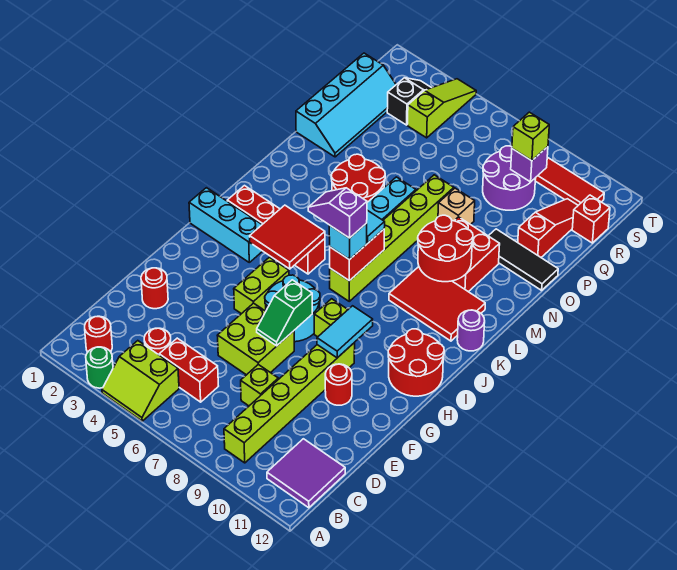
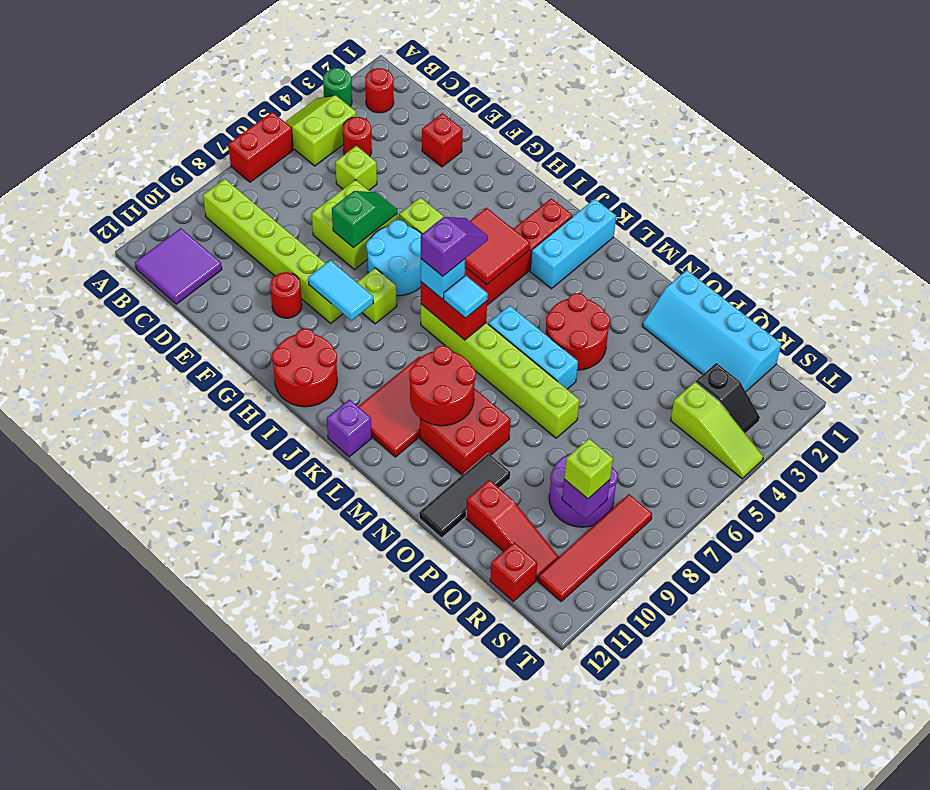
red brick C5:C6 level 1 -> red brick A6:A7 level 1
lime brick D8 level 1 -> lime brick D5 level 1
red round brick E2 level 1 -> red brick E2 level 1
green slope F7:G7 level 2 top G -> green slope F6:F7 level 2 top 7
cyan brick I1:I3 level 1 -> cyan brick K1:K3 level 1
purple round brick K12 level 1 -> purple brick K12 level 1
tan brick O8 level 1 -> none

